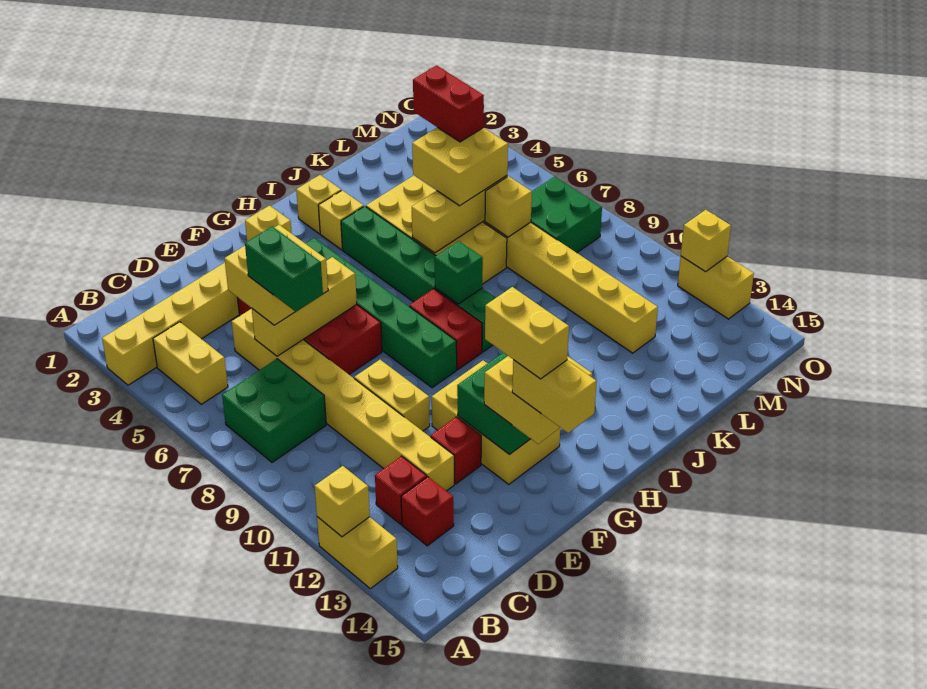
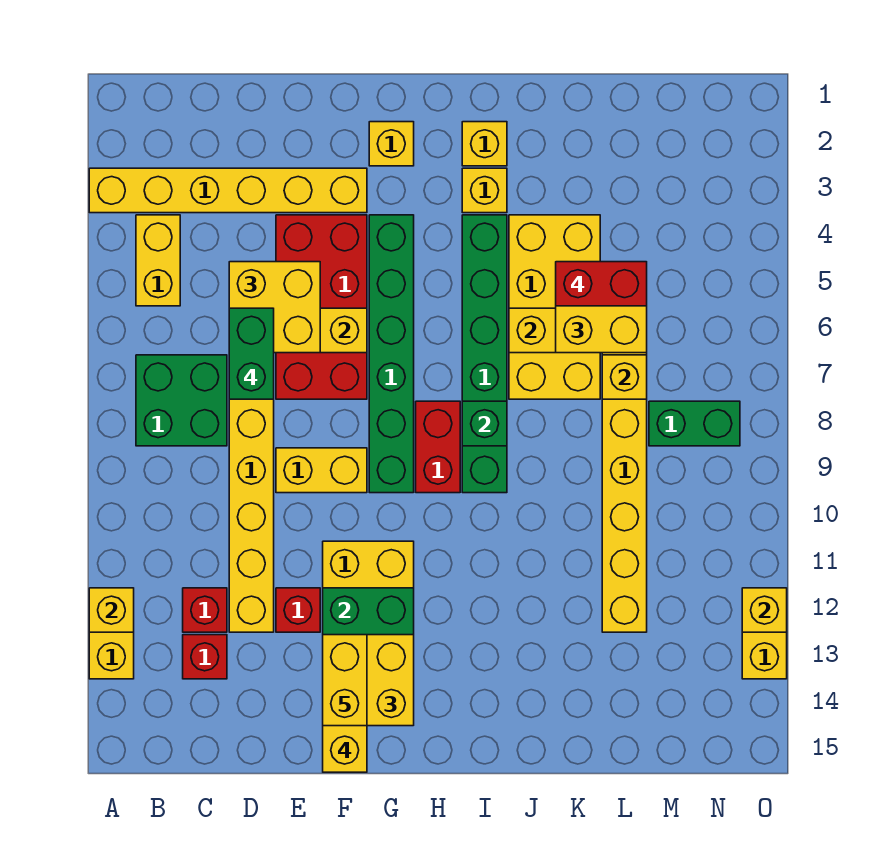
yellow brick E9:E10 level 1 -> yellow brick E9:F9 level 1
red brick L4:L5 level 4 -> red brick K5:L5 level 4
green brick M7:N8 level 1 -> green brick M8:N8 level 1

